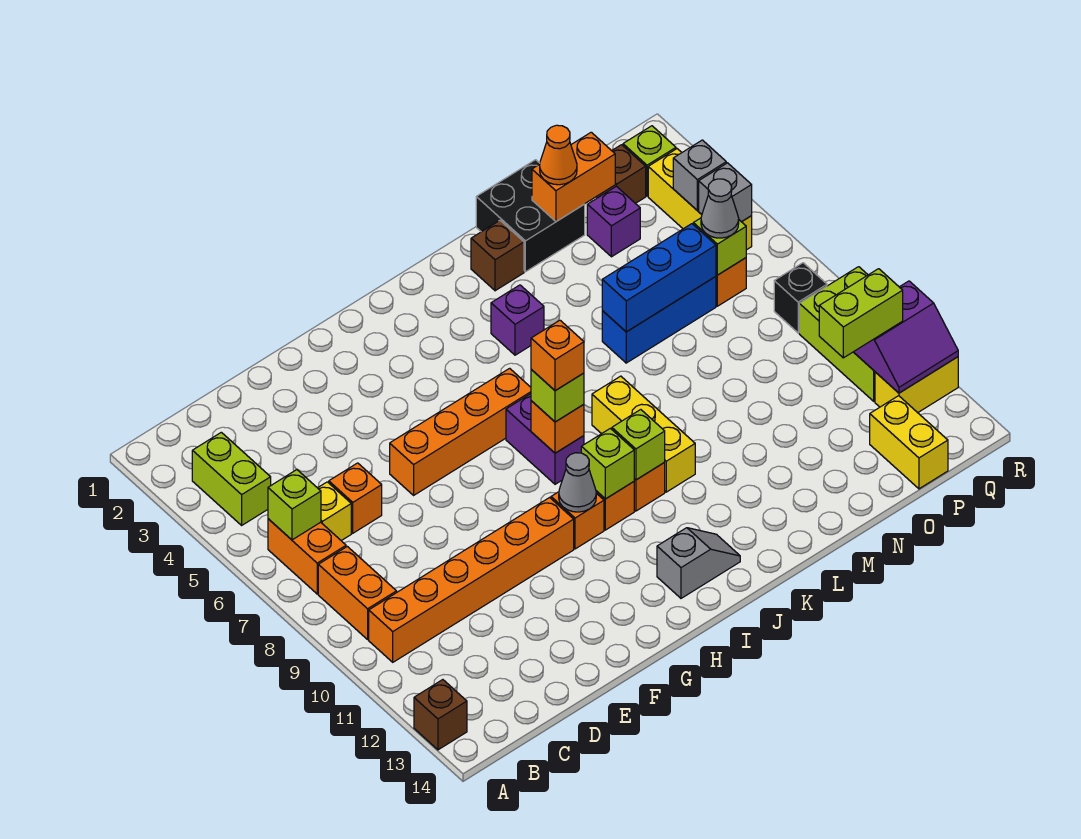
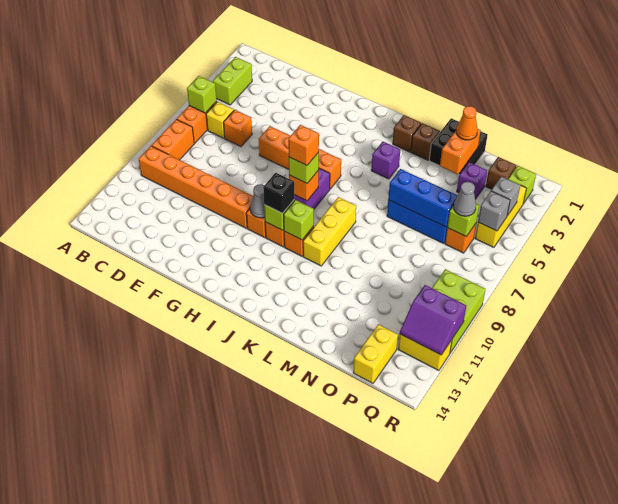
brown brick A13 level 1 -> brown brick K2 level 1
grey slope I13:J13 level 1 top I -> none
orange brick N2:O2 level 2 -> orange brick N2:N3 level 2
lime brick P11:Q11 level 3 -> none
black brick Q8 level 1 -> black brick I10 level 3

